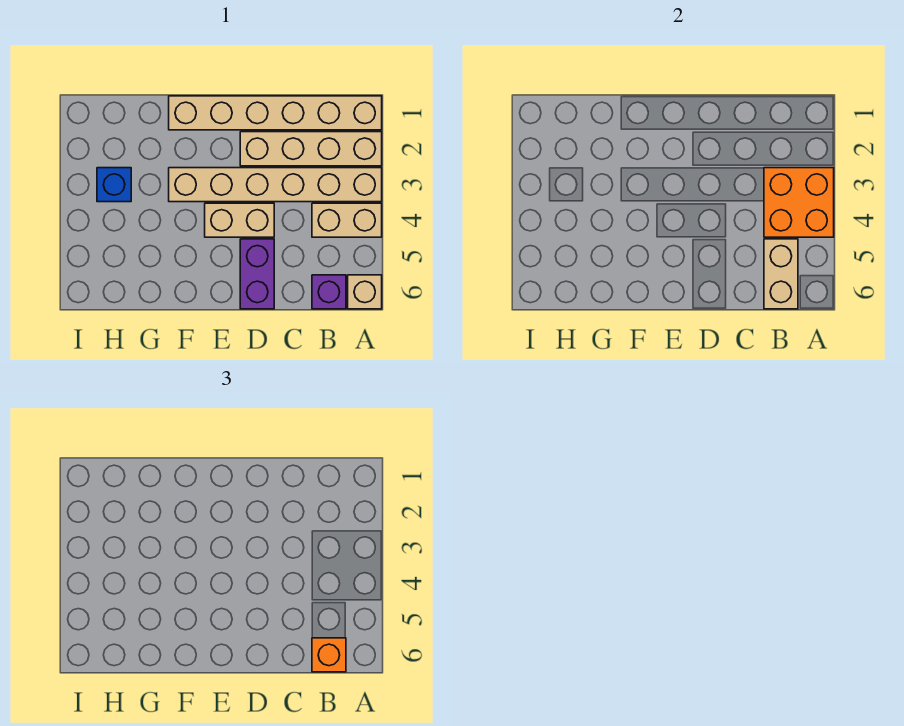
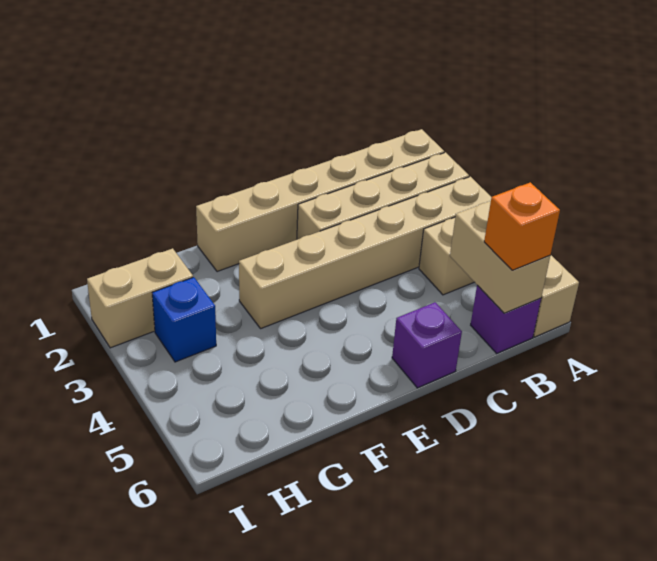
orange brick A3:B4 level 2 -> none
tan brick D4:E4 level 1 -> tan brick H2:I2 level 1
purple brick D5:D6 level 1 -> purple brick D6 level 1

